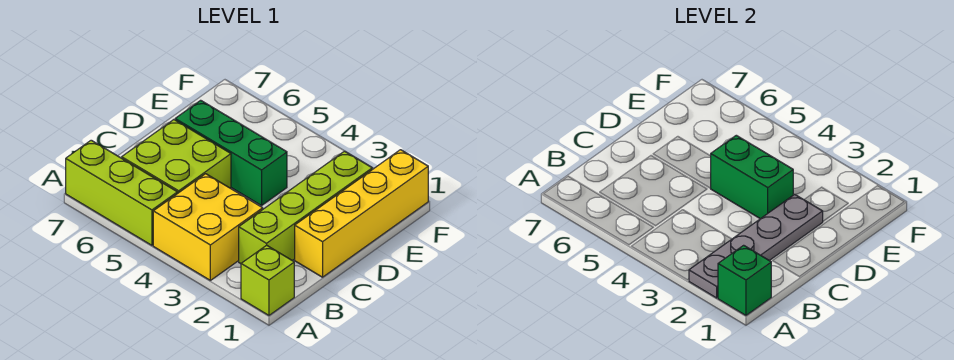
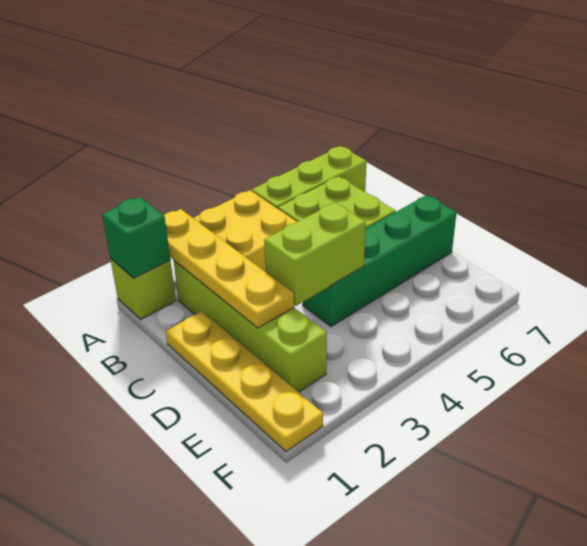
grey plate A2:D2 level 2 -> yellow plate A2:D2 level 2
yellow brick C1:F1 level 1 -> yellow plate C1:F1 level 1
green brick D3:D4 level 2 -> lime brick D3:D4 level 2
green brick D4:D6 level 1 -> green brick D4:D7 level 1

